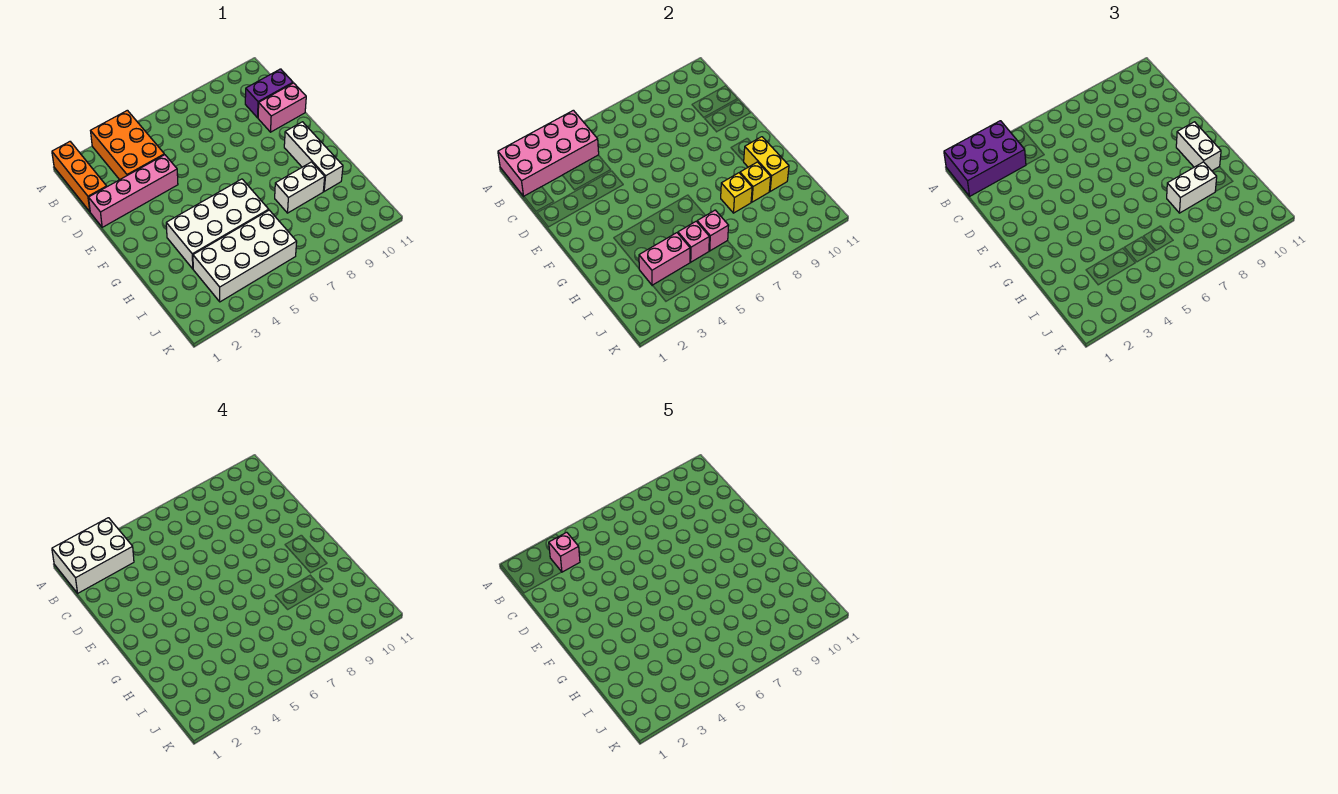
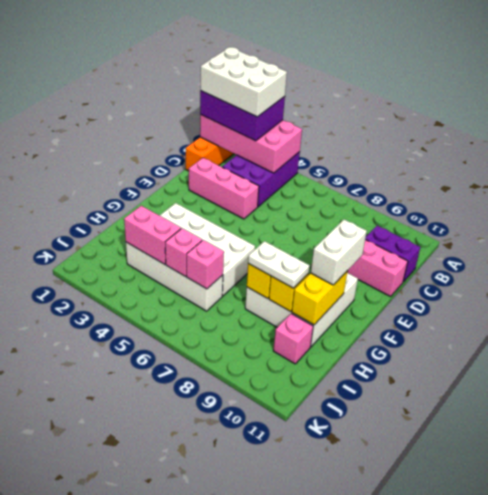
orange brick A3:C4 level 1 -> purple brick A3:C4 level 1
pink brick B3 level 5 -> pink brick I10 level 1
pink brick D1:D4 level 1 -> pink brick D2:D4 level 1
white brick H8:H9 level 3 -> white plate H8:H9 level 3
white brick I3:J6 level 1 -> white brick I3:I6 level 1

